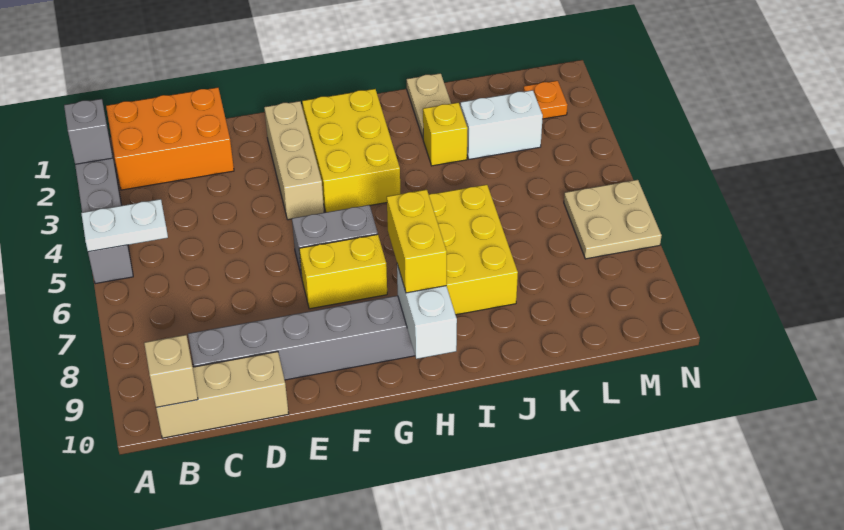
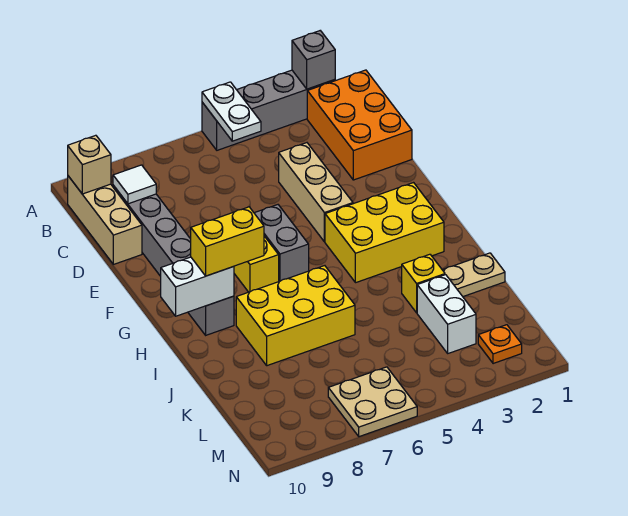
none -> white tile C9 level 2
tan brick F2:F4 level 1 -> tan brick D4:F4 level 1

